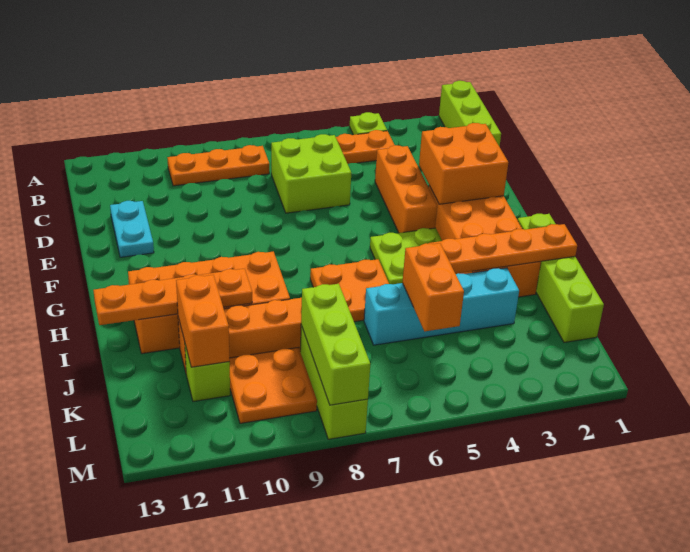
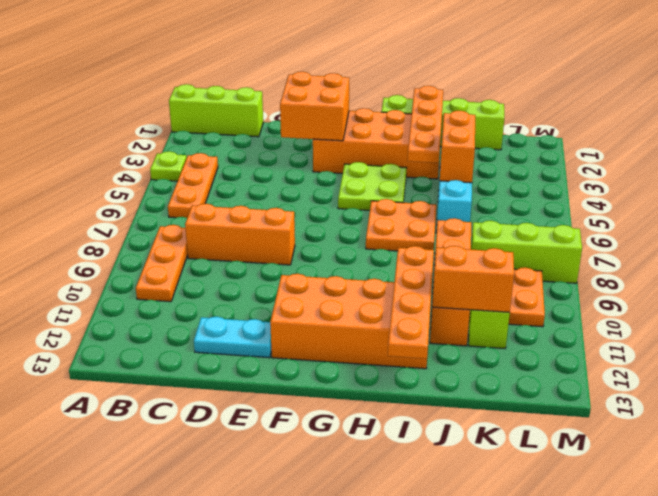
lime brick C6:D7 level 1 -> none
orange brick D4:F4 level 1 -> orange brick C8:E8 level 1
orange brick H9:I12 level 1 -> orange brick F11:I12 level 1
orange brick J5:K5 level 2 -> orange brick J4:J5 level 2
lime brick K8:M8 level 2 -> none

